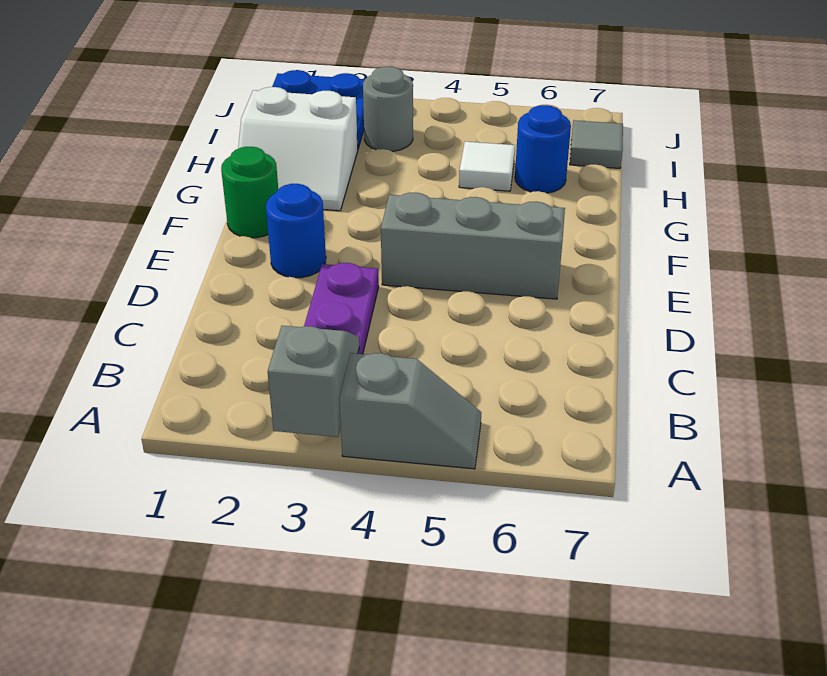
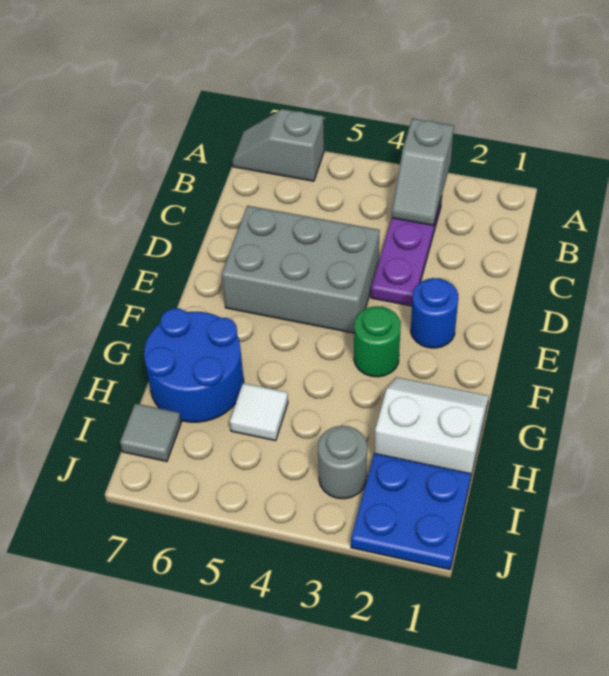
grey slope A4:A5 level 1 top 4 -> grey slope A6:A7 level 1 top 6
grey brick E4:E6 level 1 -> grey brick D4:E6 level 1
green round brick F1 level 1 -> green round brick F3 level 1
blue round brick H6 level 1 -> blue round brick G6:H7 level 1

